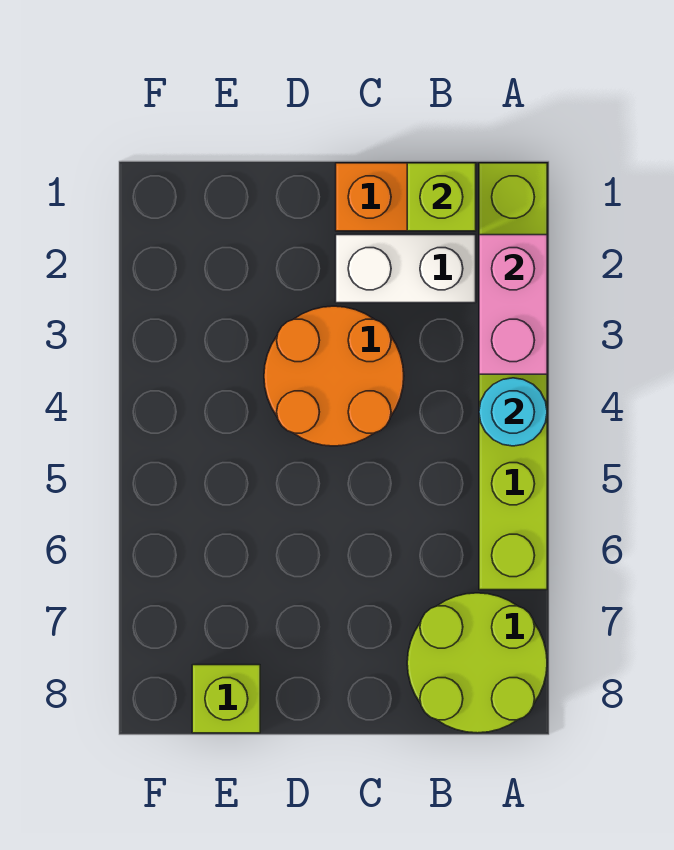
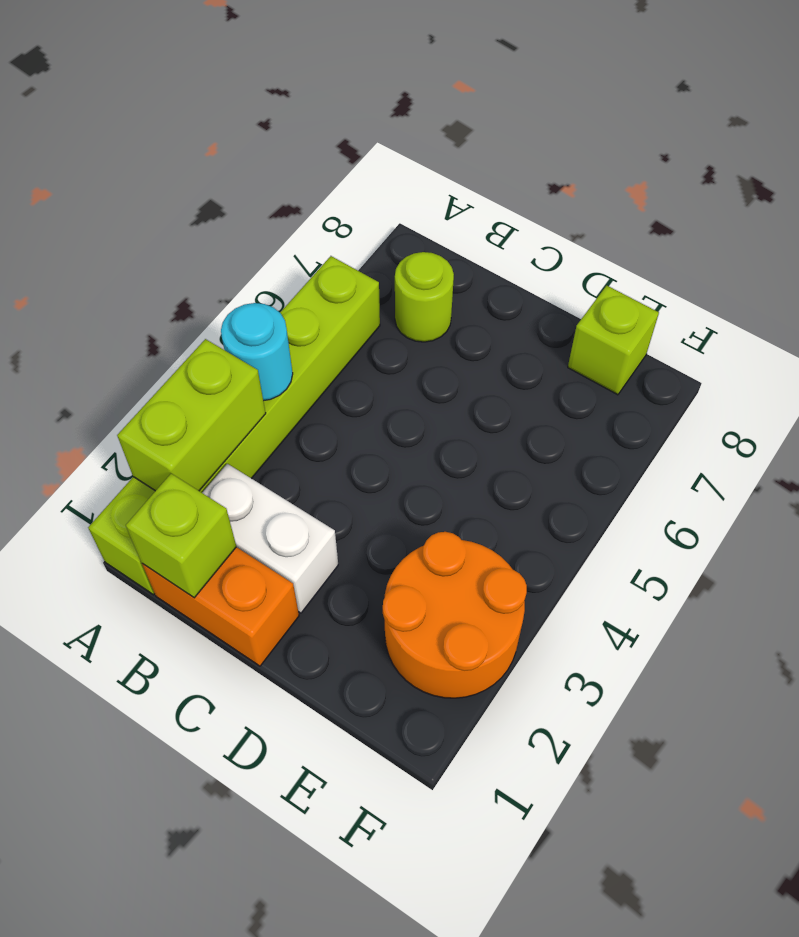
pink brick A2:A3 level 2 -> lime brick A2:A3 level 2
lime round brick A7:B8 level 1 -> lime round brick B7 level 1
orange round brick C3:D4 level 1 -> orange round brick E2:F3 level 1

